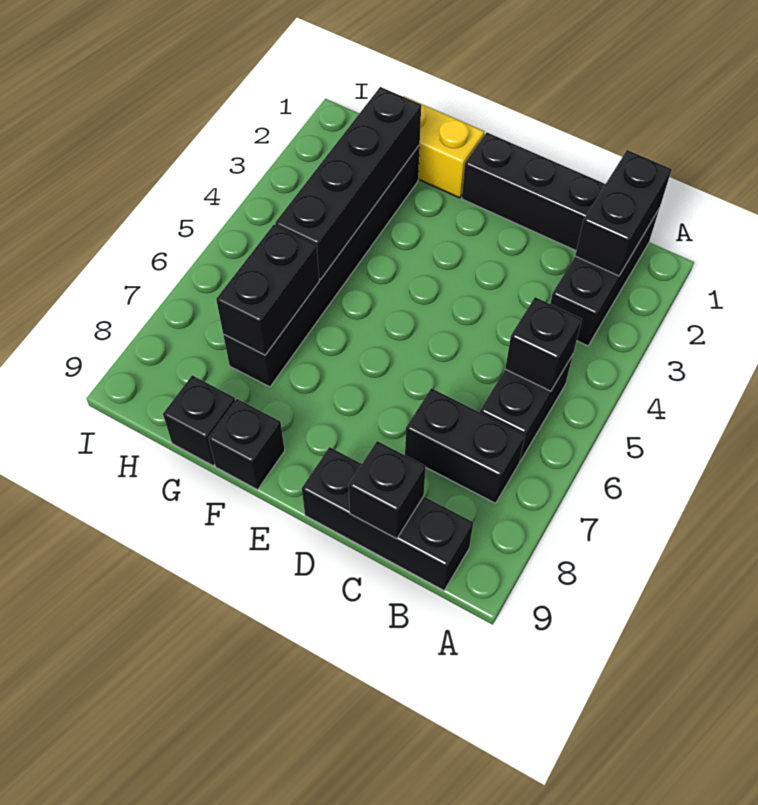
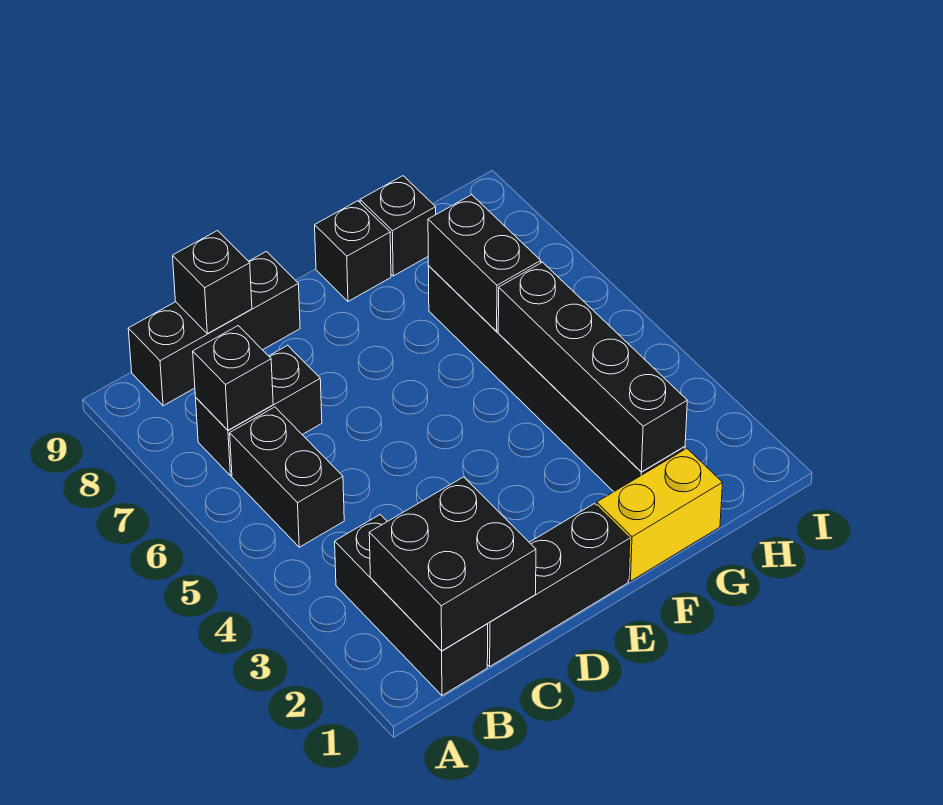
black brick B1:B2 level 2 -> black brick B1:C2 level 2
black brick B5 level 2 -> black brick B7 level 2

